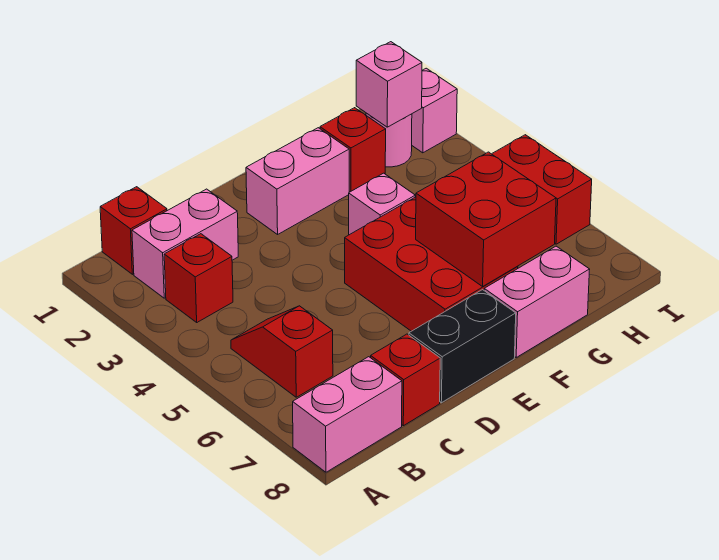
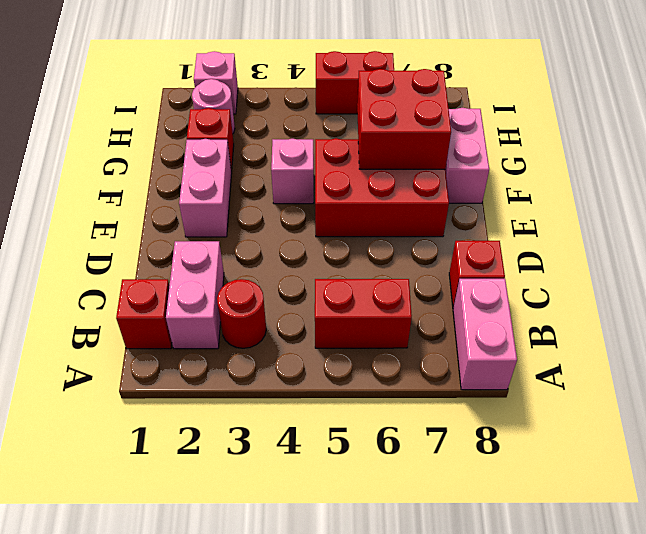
red brick B3 level 1 -> red round brick B3 level 1
red slope B5:B6 level 1 top 6 -> red brick B5:B6 level 1
black brick D8:E8 level 1 -> none
pink brick H2 level 2 -> none

